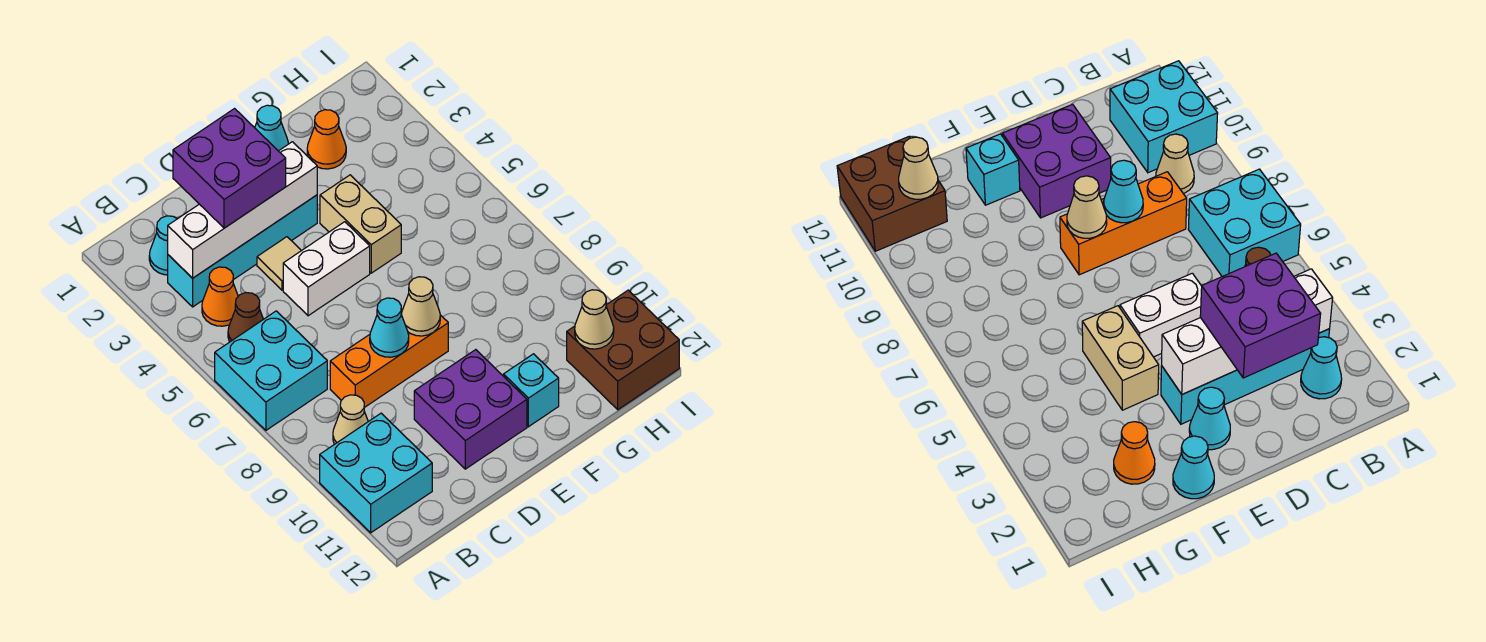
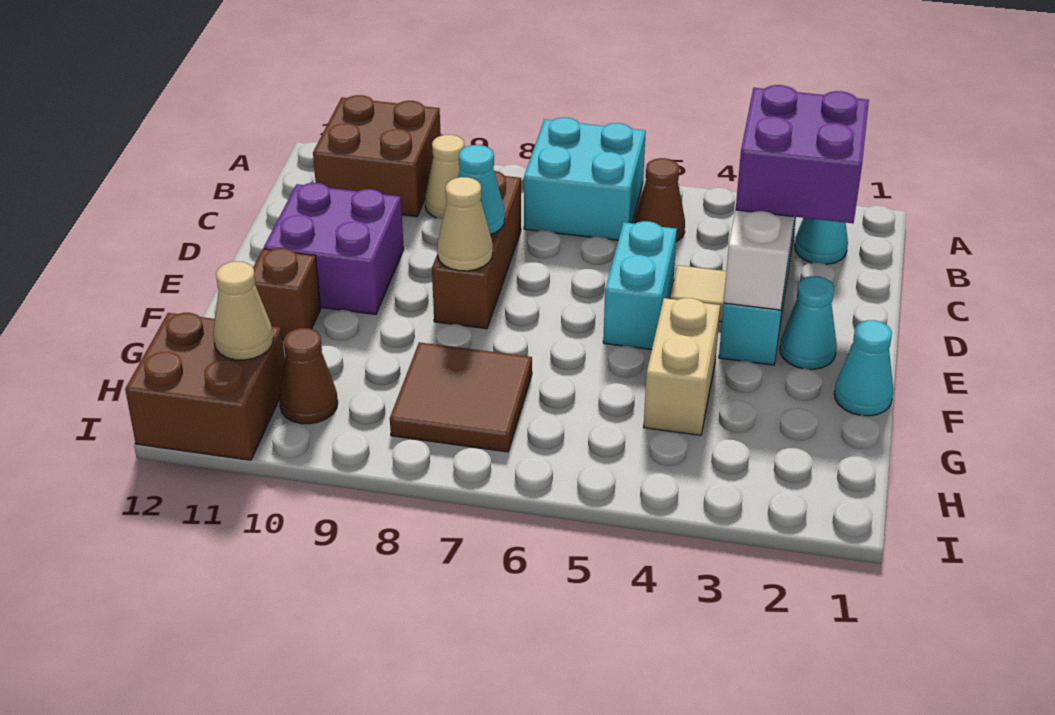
cyan brick A10:B11 level 1 -> brown brick A10:B11 level 1
orange cone B4 level 1 -> none
orange brick C8:E8 level 1 -> brown brick C8:E8 level 1
white brick D5:E5 level 1 -> cyan brick D5:E5 level 1
tan brick F4:F5 level 1 -> tan brick F4:G4 level 1
cyan brick F11 level 1 -> brown brick F11 level 1
orange cone G2 level 1 -> none
none -> brown tile G7:H8 level 1
none -> brown cone H10 level 1

